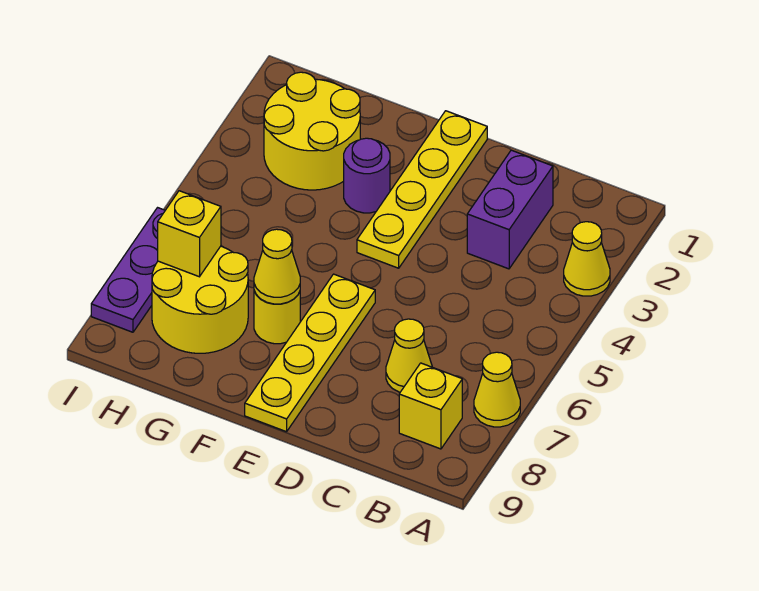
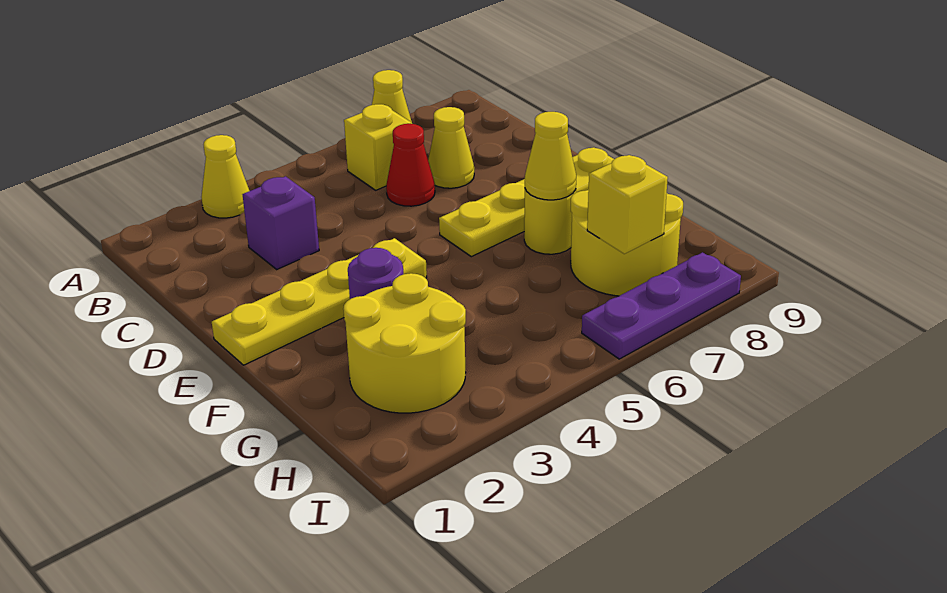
yellow brick B8 level 1 -> yellow brick B6 level 1
purple brick C2:C3 level 1 -> purple brick C3 level 1
none -> red cone C6 level 1

